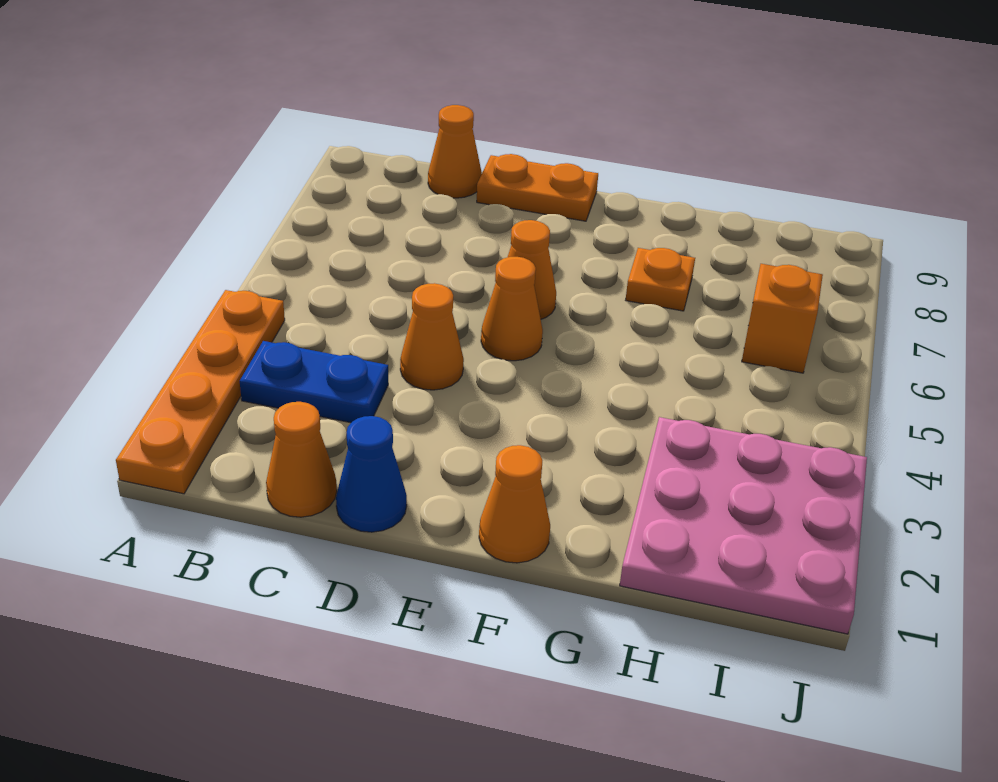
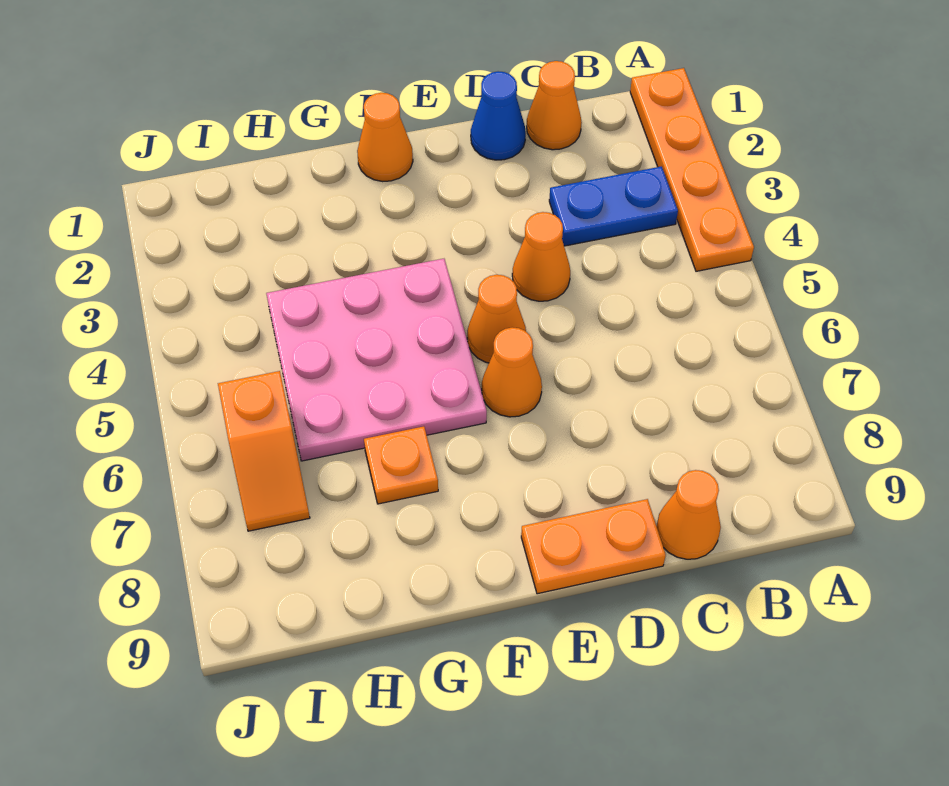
pink plate H1:J3 level 1 -> pink plate F4:H6 level 1

